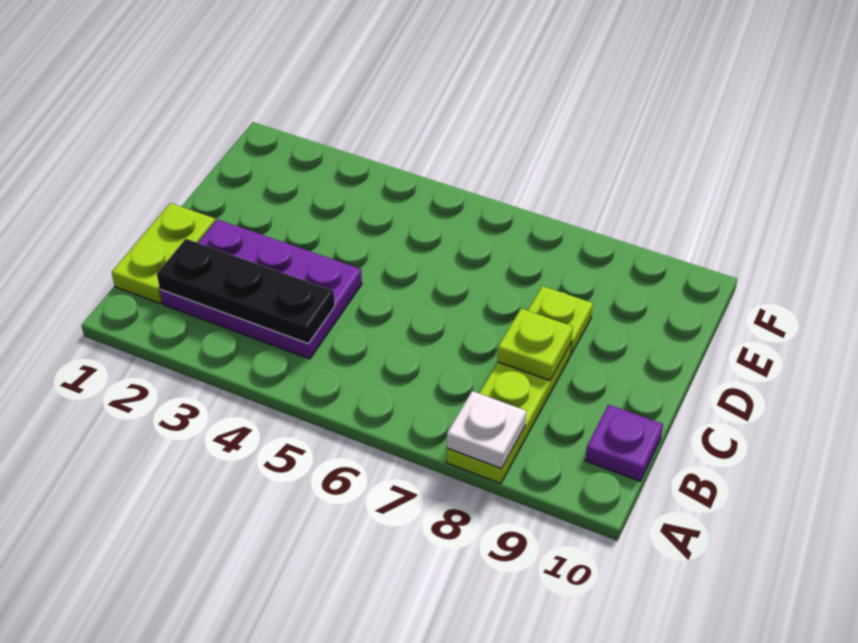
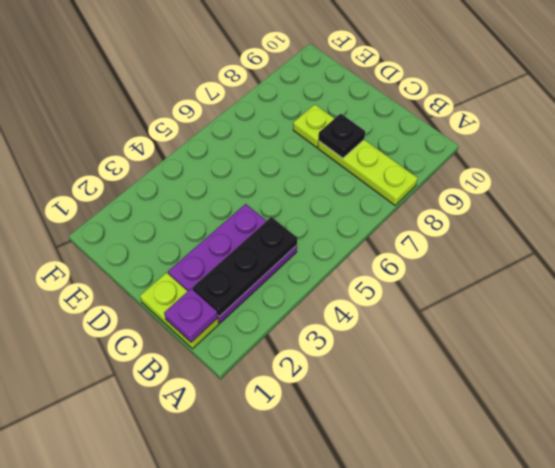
white plate A8 level 2 -> none
purple plate B10 level 1 -> purple plate B1 level 2
lime plate C8 level 2 -> black plate C8 level 2

